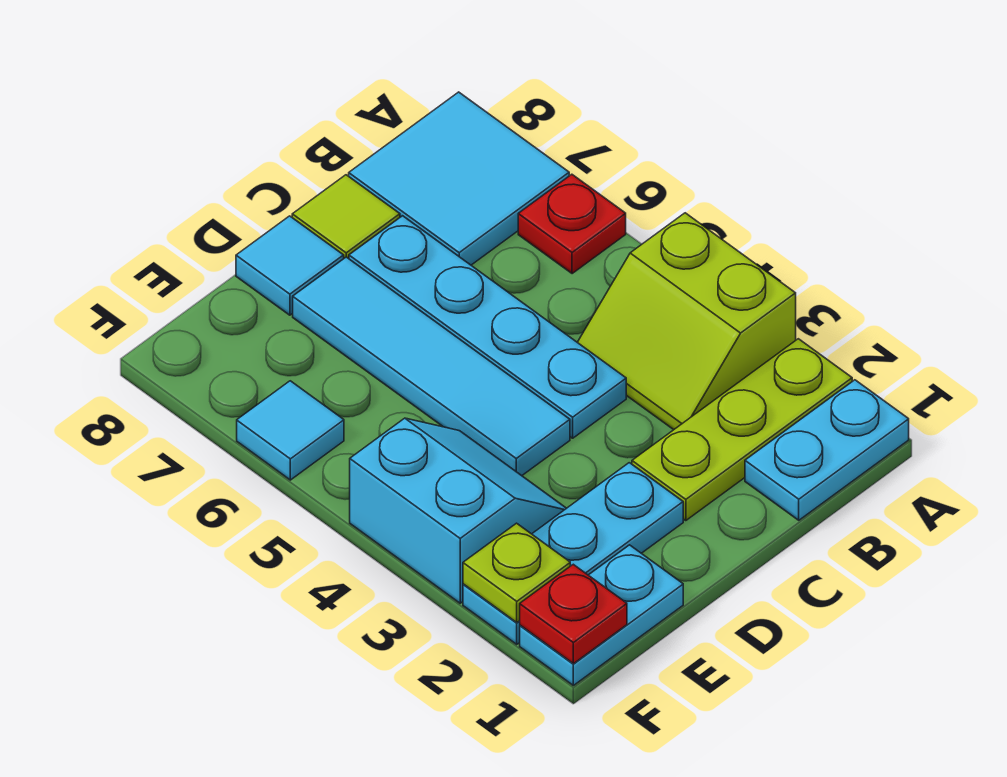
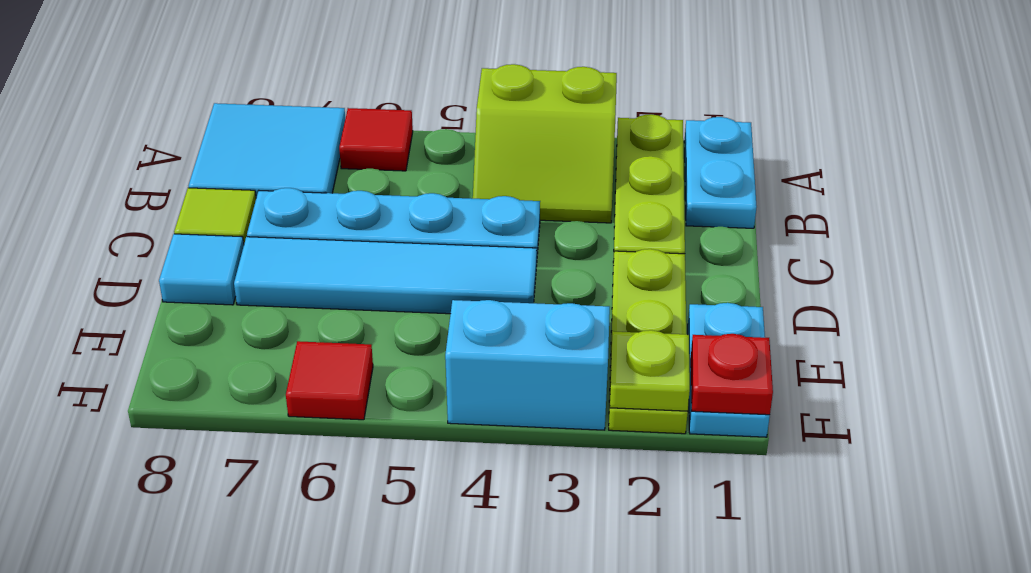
red plate A6 level 1 -> red tile A6 level 1
cyan plate D2:F2 level 1 -> lime plate D2:F2 level 1
cyan tile F6 level 1 -> red tile F6 level 1

